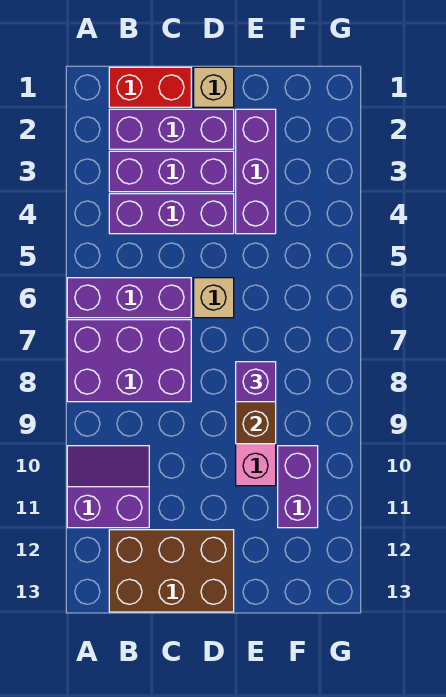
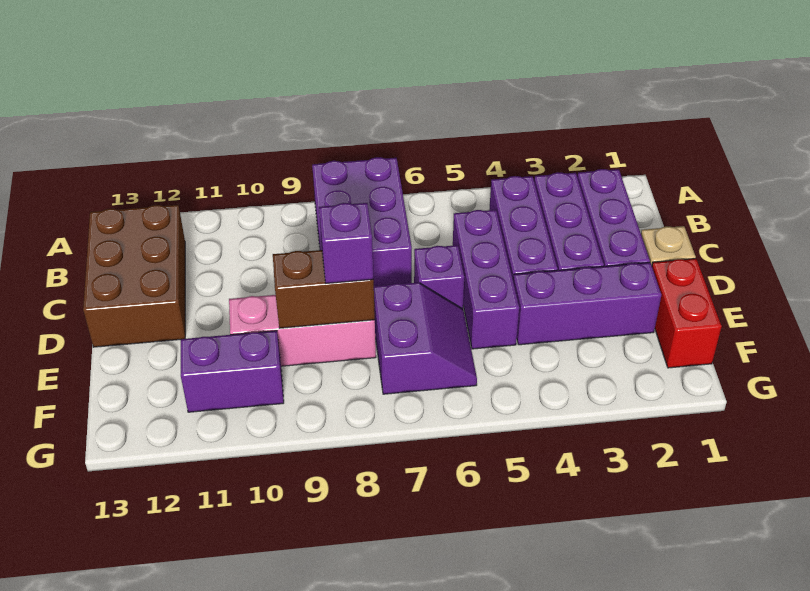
purple brick A6:C6 level 1 -> purple brick C5:E5 level 1
purple slope A10:B11 level 1 top 11 -> purple slope E6:F7 level 1 top 7
red brick B1:C1 level 1 -> red brick E1:F1 level 1
tan brick D6 level 1 -> purple brick D6 level 1

